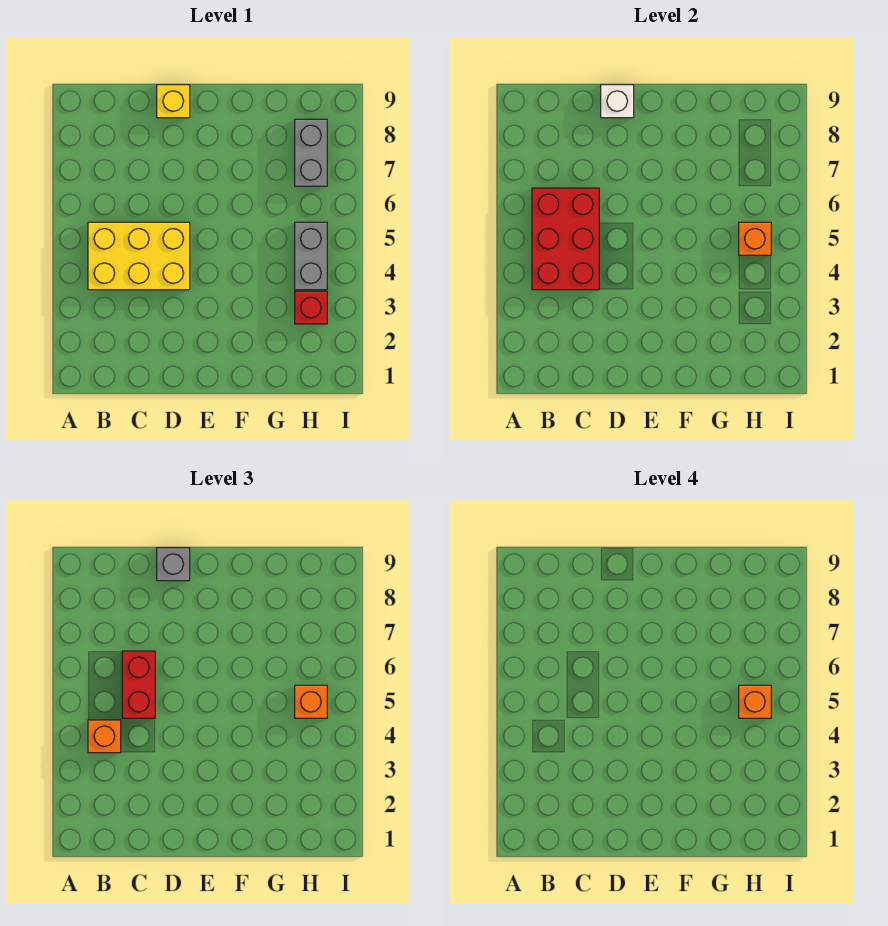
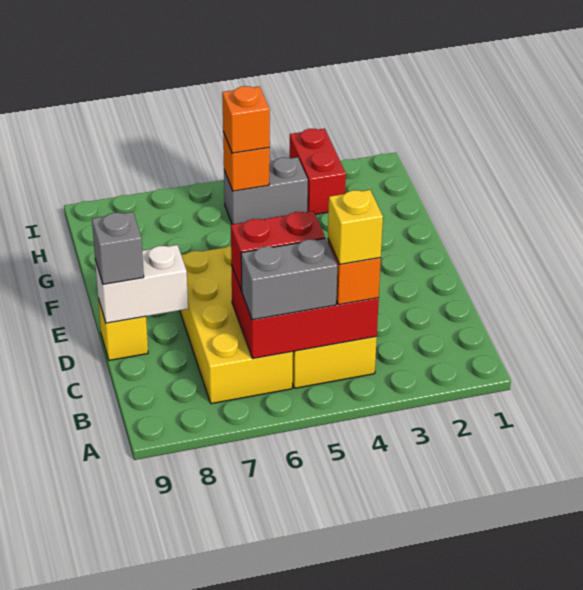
none -> yellow brick B4 level 4
none -> yellow brick B6:E7 level 1
white brick D9 level 2 -> white brick D8:D9 level 2
red brick H3 level 1 -> red brick H3:I3 level 1
orange brick H5 level 4 -> none
grey brick H7:H8 level 1 -> grey brick B5:B6 level 3

